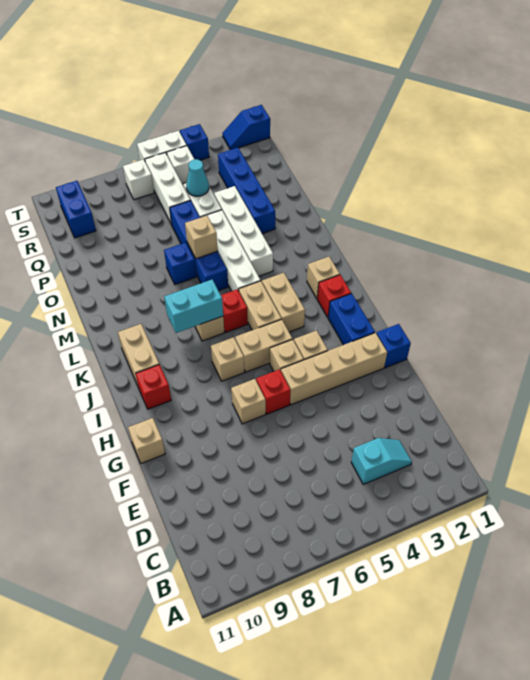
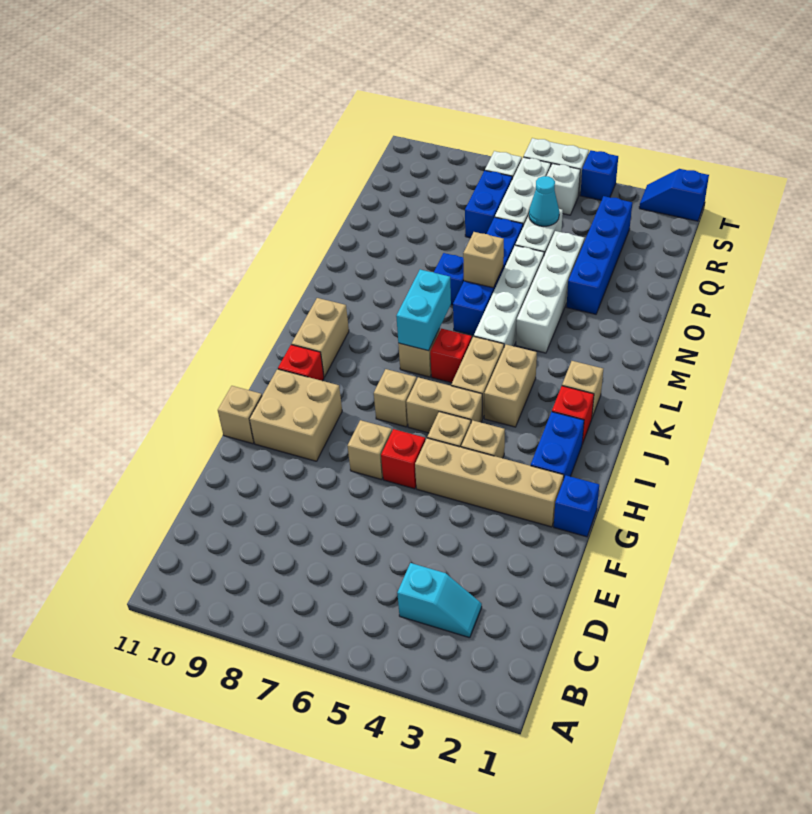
none -> tan brick G9:H10 level 1
cyan brick K7:K8 level 2 -> cyan brick K7:L7 level 2
blue brick R10:S10 level 1 -> blue brick Q7:R7 level 1

